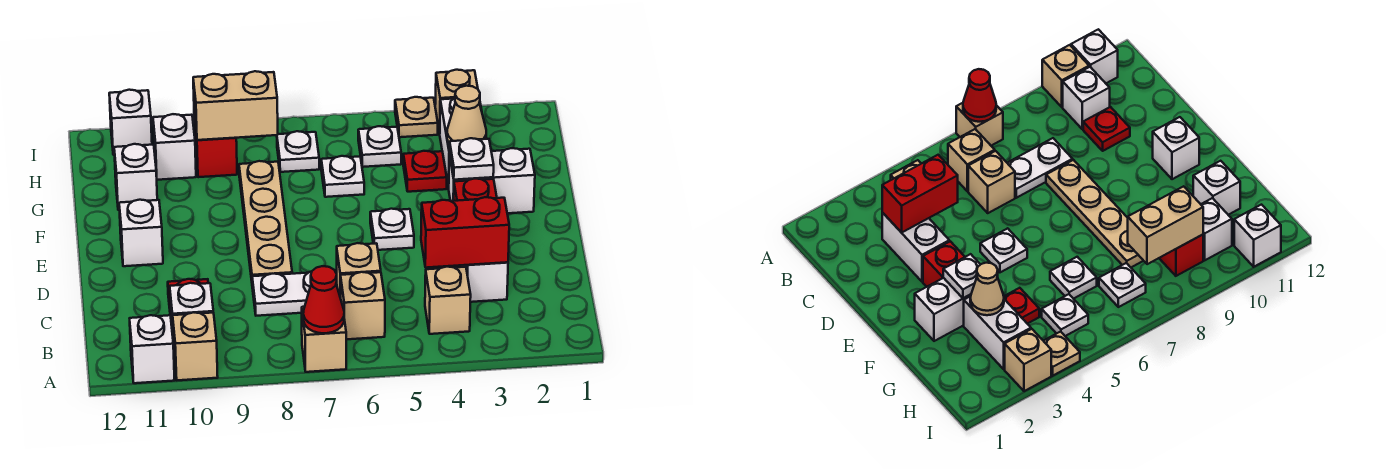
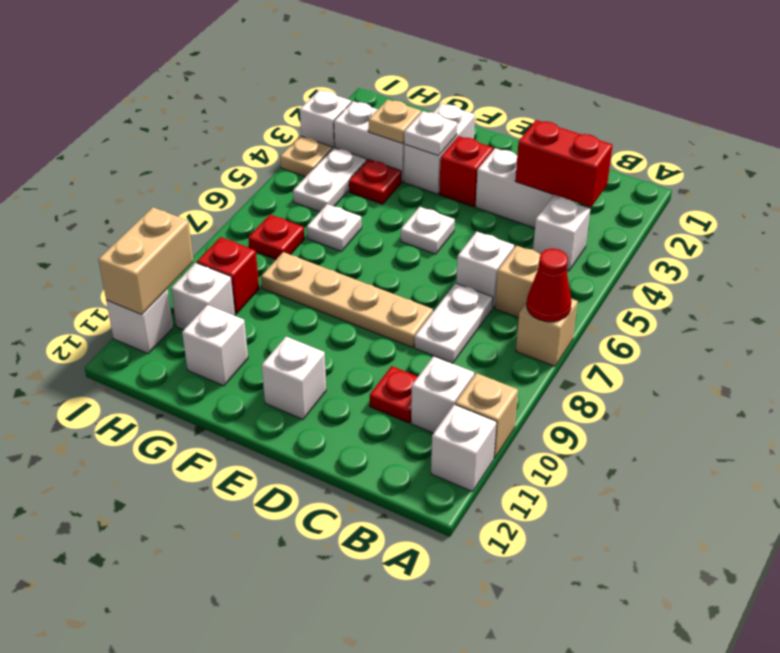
tan brick B4 level 1 -> white brick B4 level 1
red brick C3:C4 level 2 -> red brick B3:C3 level 2
tan brick C6 level 1 -> white brick C6 level 1
tan cone G3 level 2 -> tan plate G3 level 2
white plate H5 level 1 -> white plate H4:H5 level 1
white plate H7 level 1 -> red plate H7 level 1
tan brick H8:H9 level 2 -> tan brick I10:I11 level 2
tan brick I3 level 1 -> white brick I3 level 1

